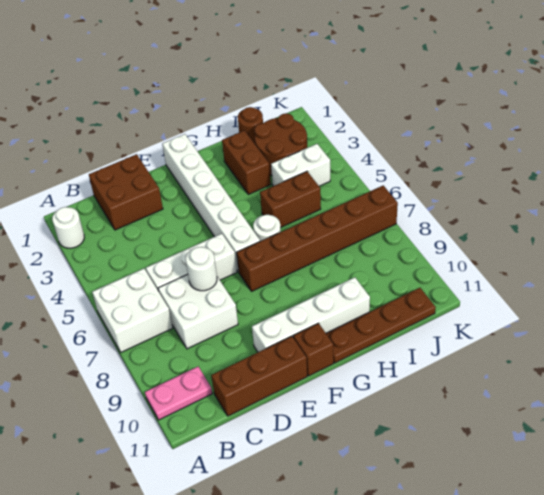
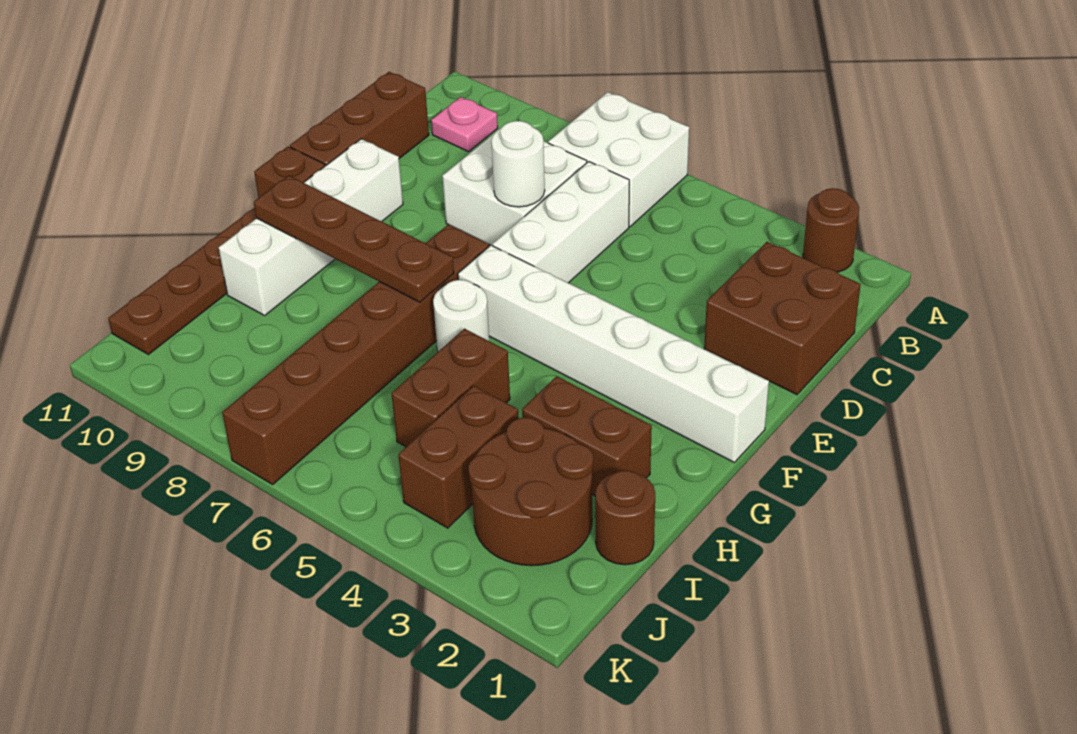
white round brick A2 level 1 -> brown round brick A2 level 1
pink plate A10:B10 level 1 -> pink plate B10 level 1
none -> brown plate G7:G10 level 2
white brick I4:J4 level 1 -> brown brick I4:J4 level 1

